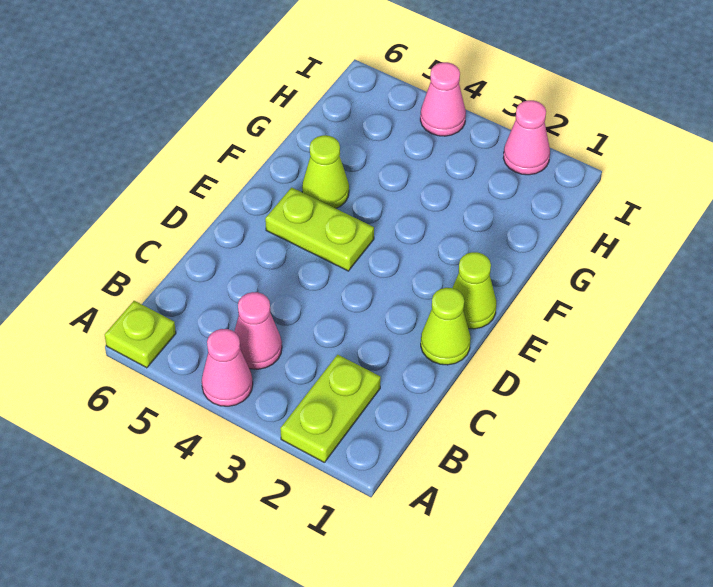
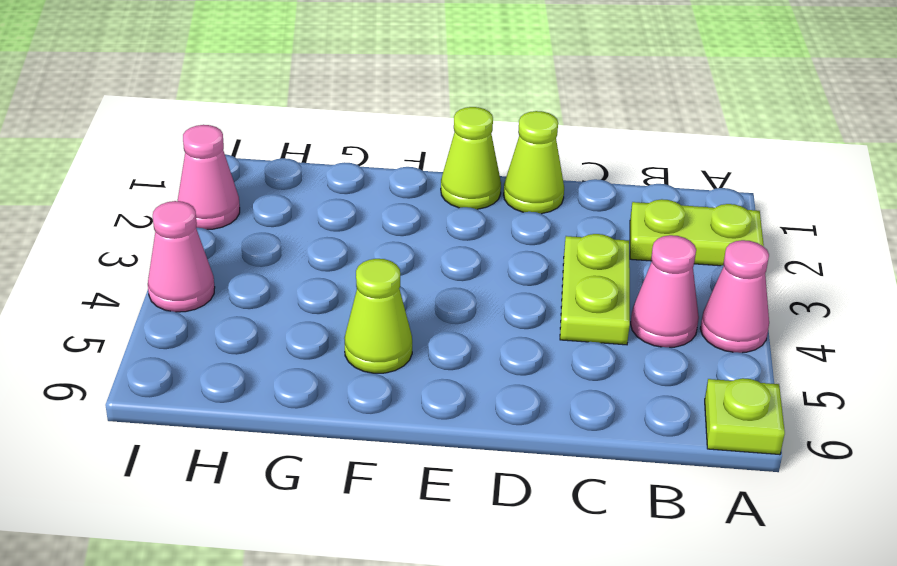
lime plate E4:E5 level 1 -> lime plate C3:C4 level 1

